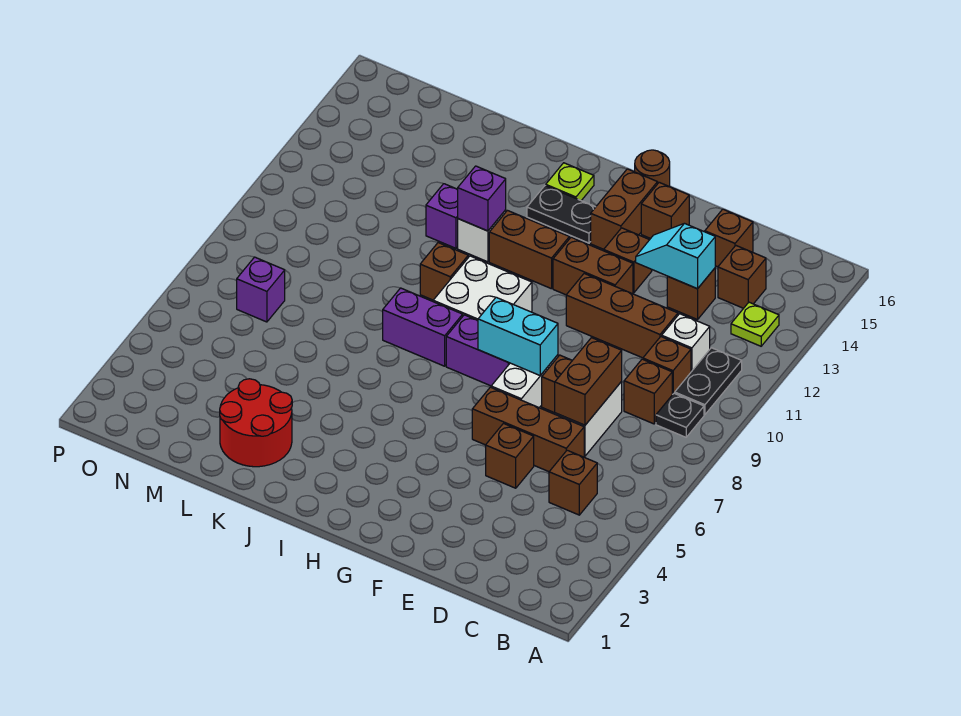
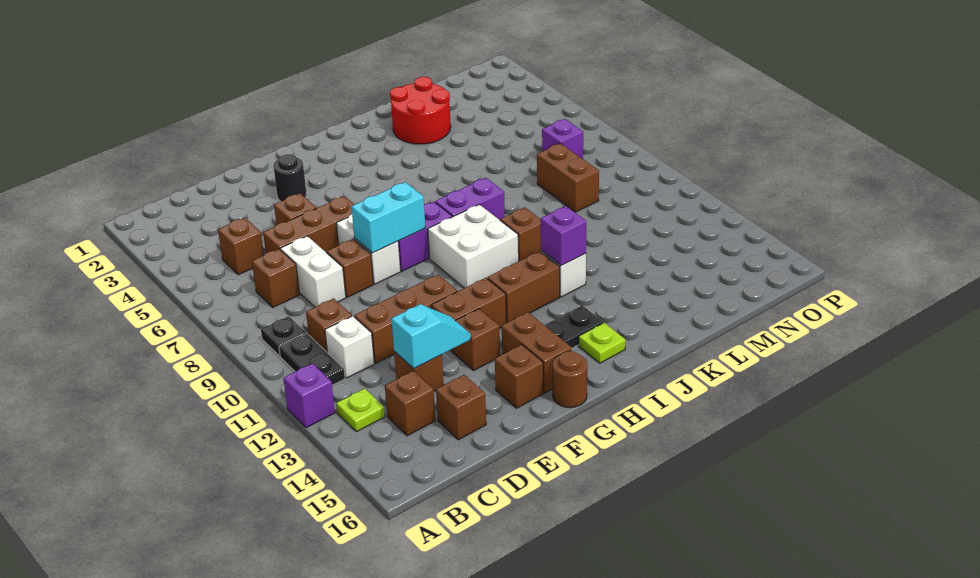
brown brick C9 level 1 -> brown brick C7 level 1
brown brick D7:D8 level 2 -> brown brick M8:M9 level 1
none -> black round brick F3 level 1
purple brick K12 level 1 -> purple brick A12 level 1

